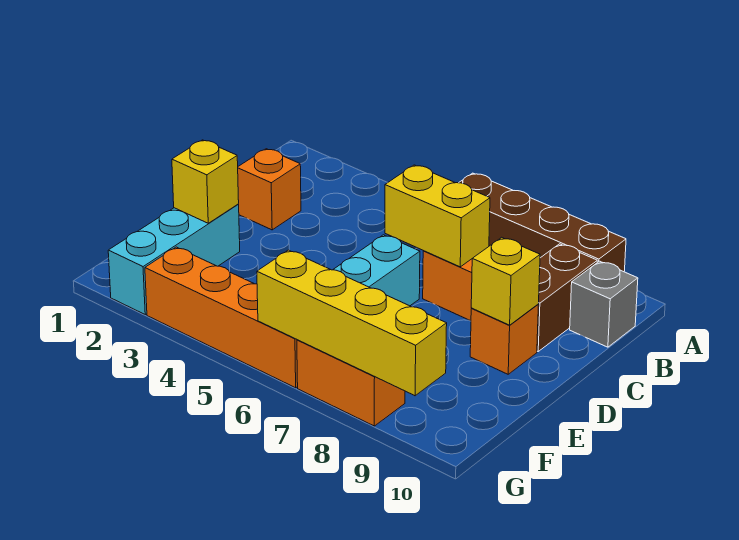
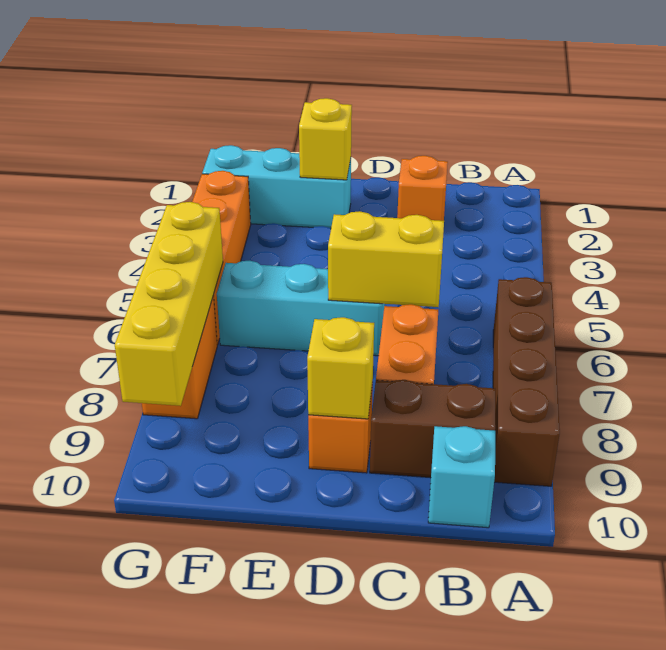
grey brick B10 level 1 -> cyan brick B10 level 1
yellow brick C6:C7 level 2 -> yellow brick C6:D6 level 2

